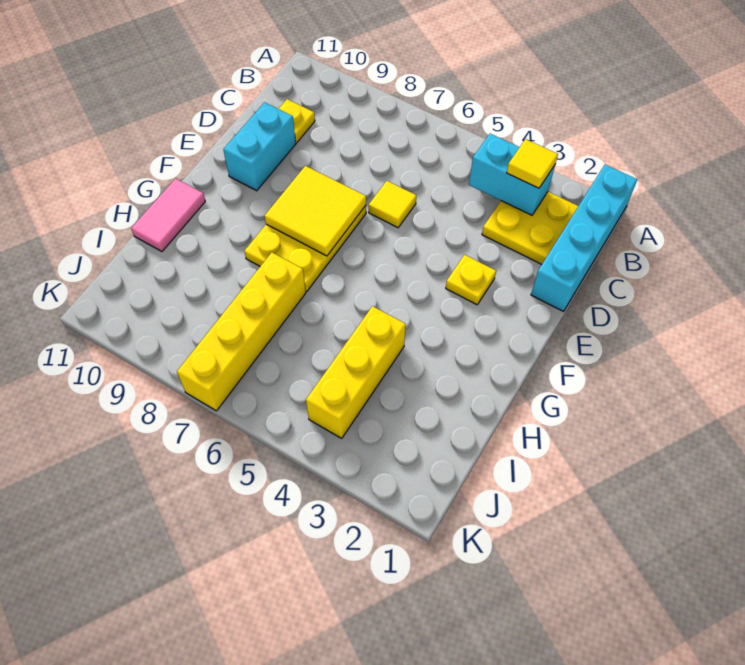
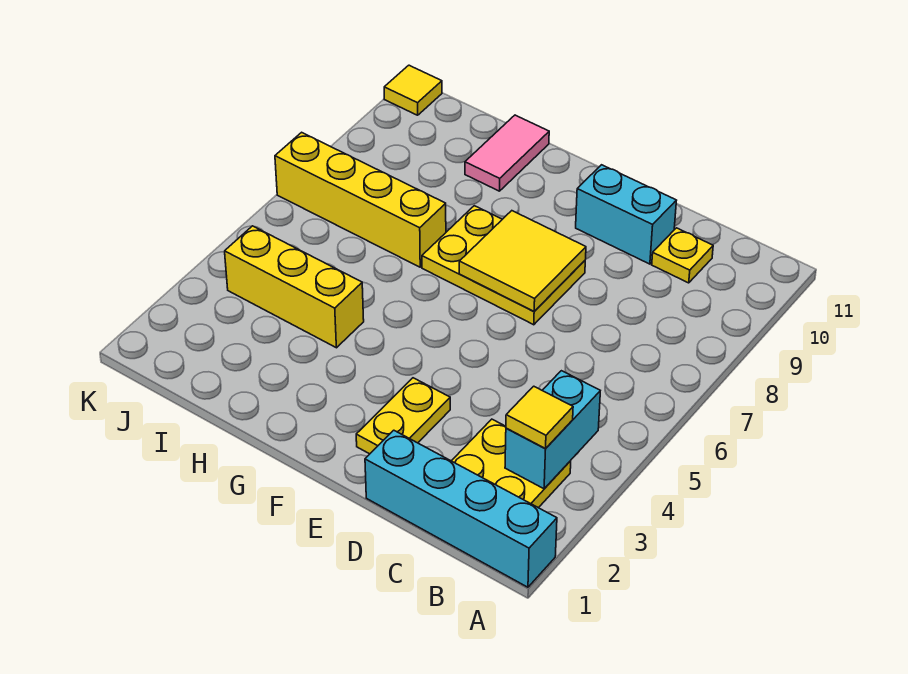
yellow tile D6 level 1 -> yellow tile K11 level 1
yellow plate E3 level 1 -> yellow plate E2:E3 level 1
pink tile G11:H11 level 1 -> pink tile H10:H11 level 1

